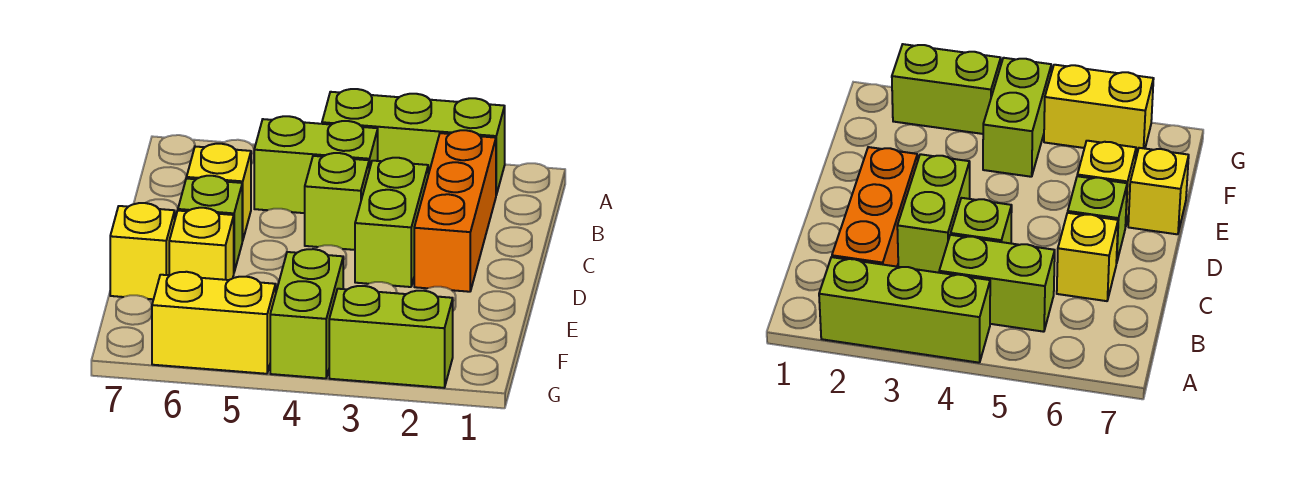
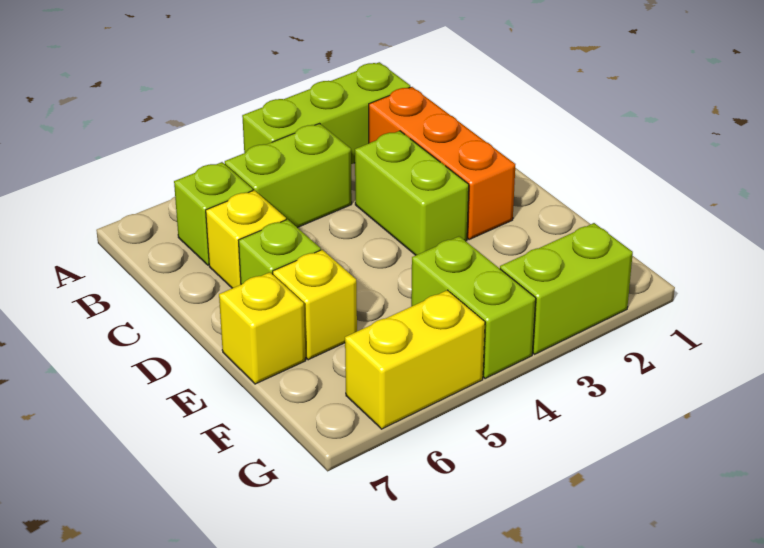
lime brick C4 level 1 -> lime brick B6 level 1

